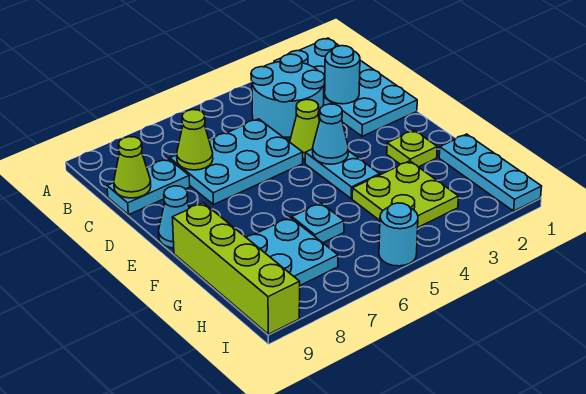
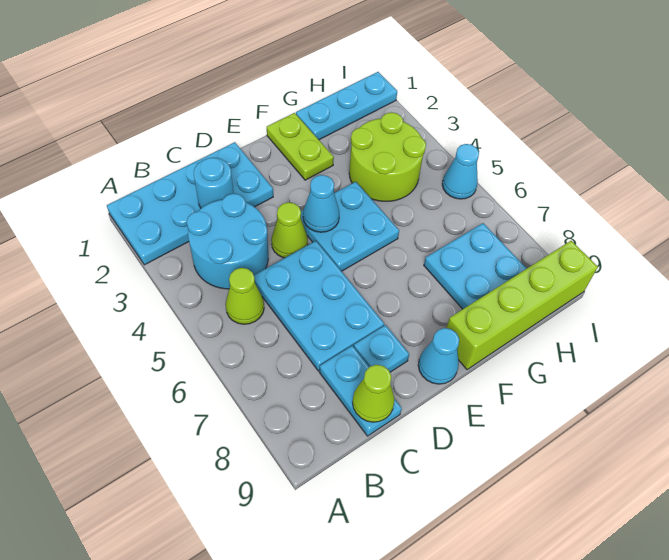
lime cone C7 level 2 -> lime cone B5 level 1
cyan plate E4:F4 level 1 -> cyan plate E4:F5 level 1
lime plate F2 level 1 -> lime plate F1:F2 level 1
lime plate G3:H4 level 1 -> lime round brick G3:H4 level 1
cyan plate G6 level 1 -> cyan plate D8 level 1
cyan round brick I5 level 1 -> cyan cone I5 level 1

